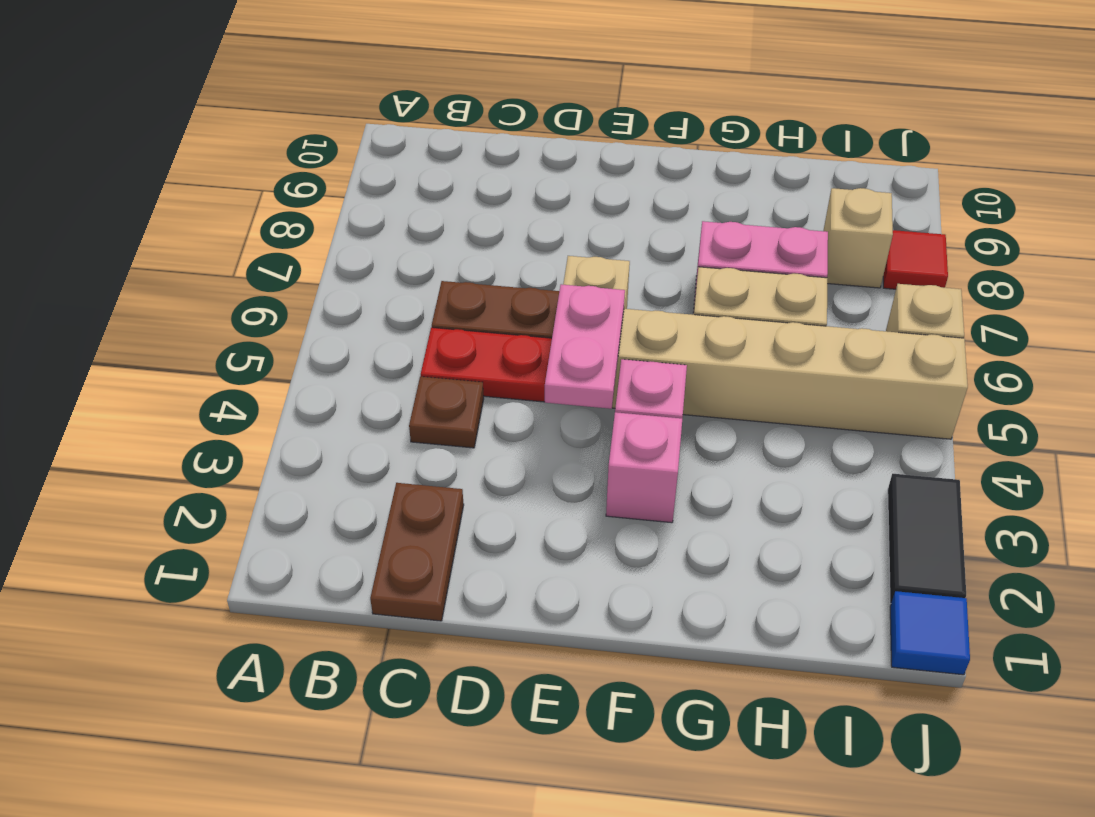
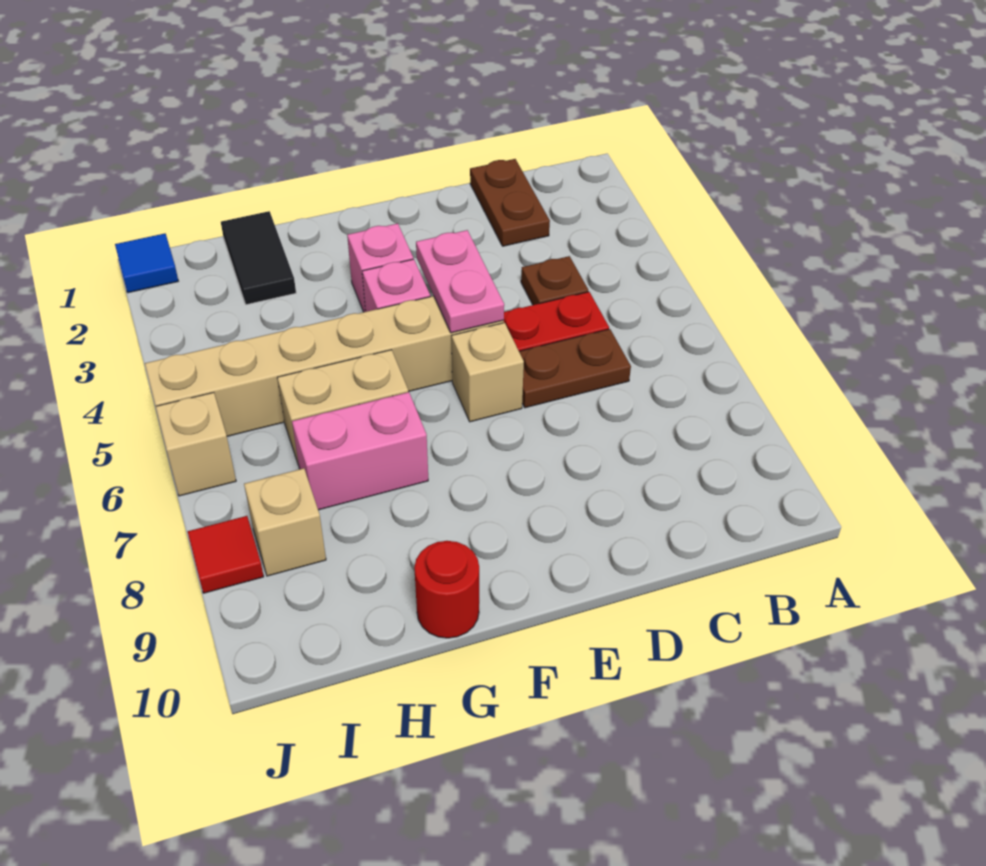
none -> red round brick G10 level 1
black tile J2:J3 level 1 -> black tile H1:H2 level 1

